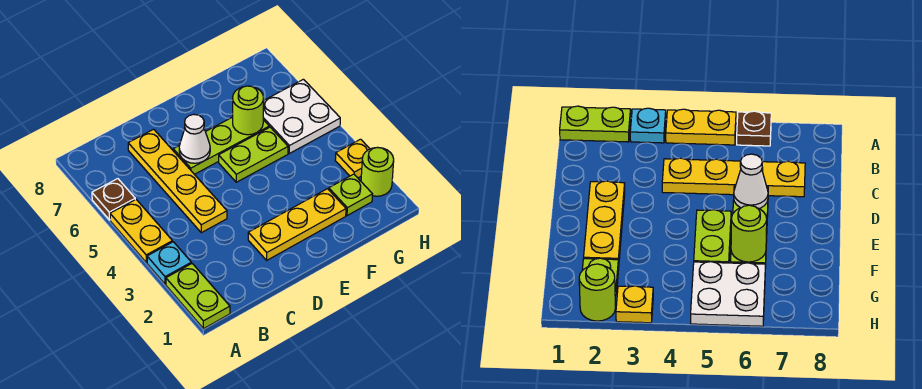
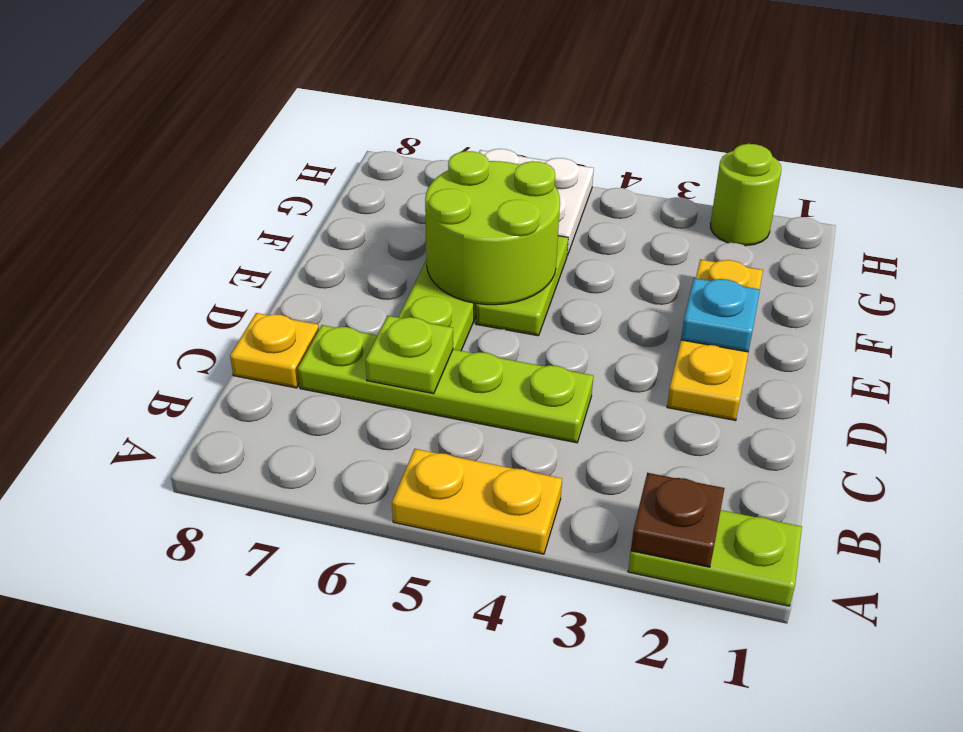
cyan plate A3 level 1 -> cyan plate E2 level 2
brown plate A6 level 1 -> brown plate A2 level 2
yellow plate C4:C7 level 1 -> lime plate C4:C7 level 1
white cone D6 level 2 -> none
lime round brick F6 level 2 -> lime round brick E5:F6 level 2
lime plate G2 level 1 -> lime plate C6 level 2
yellow plate H3 level 1 -> yellow plate C8 level 1

